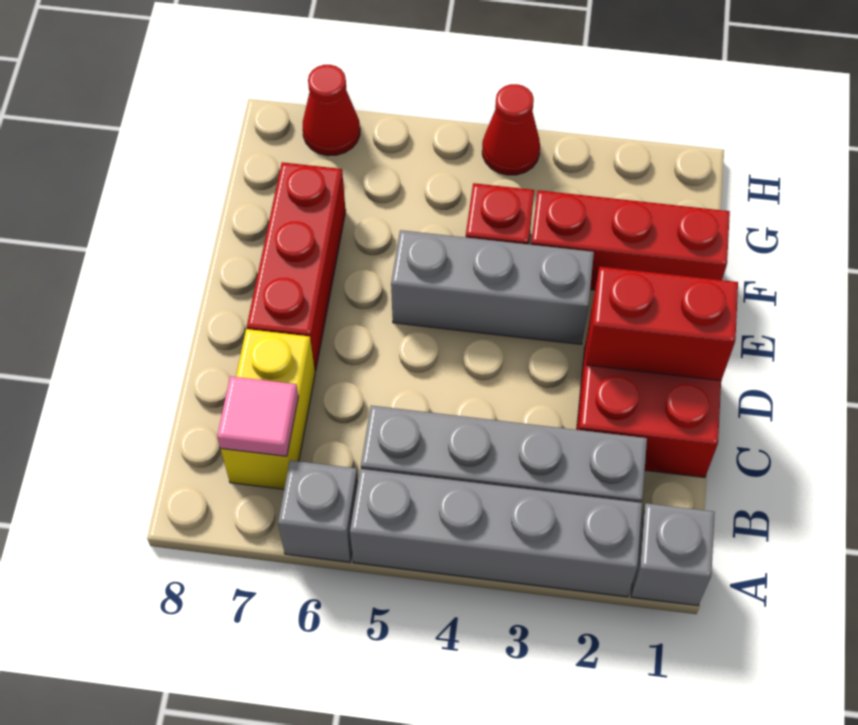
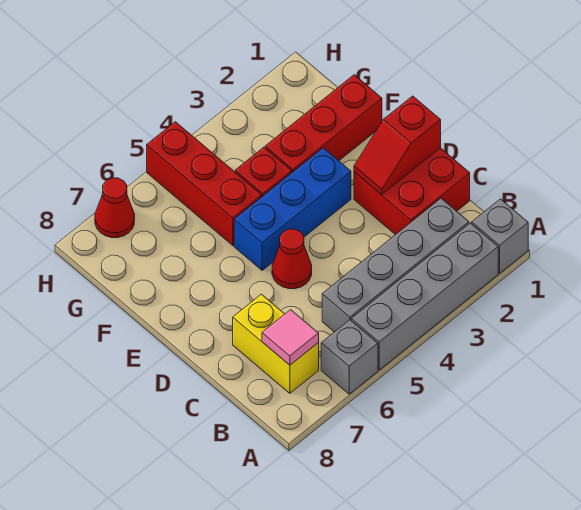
red brick D1:D2 level 2 -> red slope D1:D2 level 2 top 1
red brick D7:F7 level 1 -> red brick F5:H5 level 1
grey brick E3:E5 level 1 -> blue brick E3:E5 level 1
red cone H4 level 1 -> red cone D5 level 1

